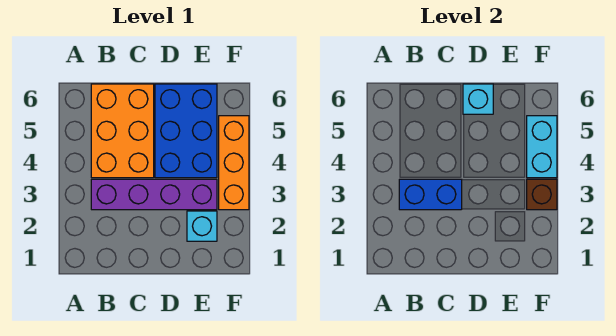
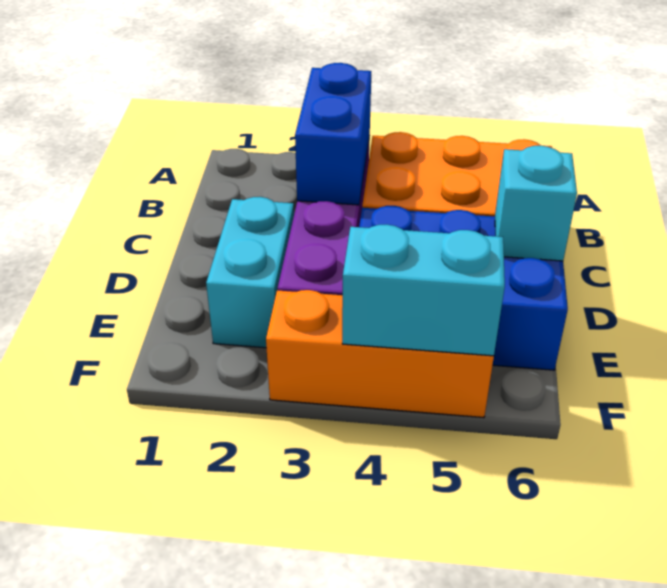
cyan brick E2 level 1 -> cyan brick D2:E2 level 1
brown brick F3 level 2 -> none

